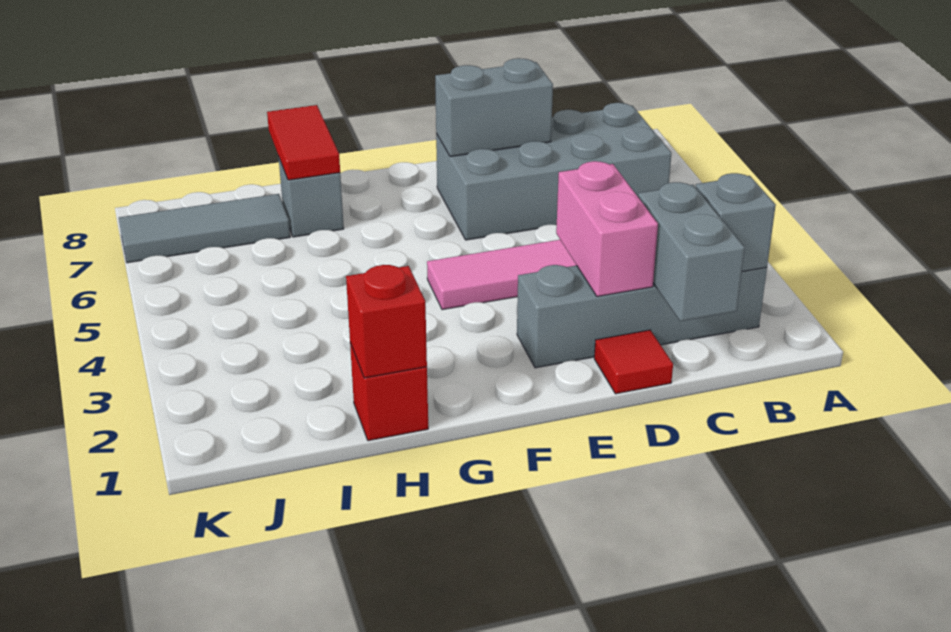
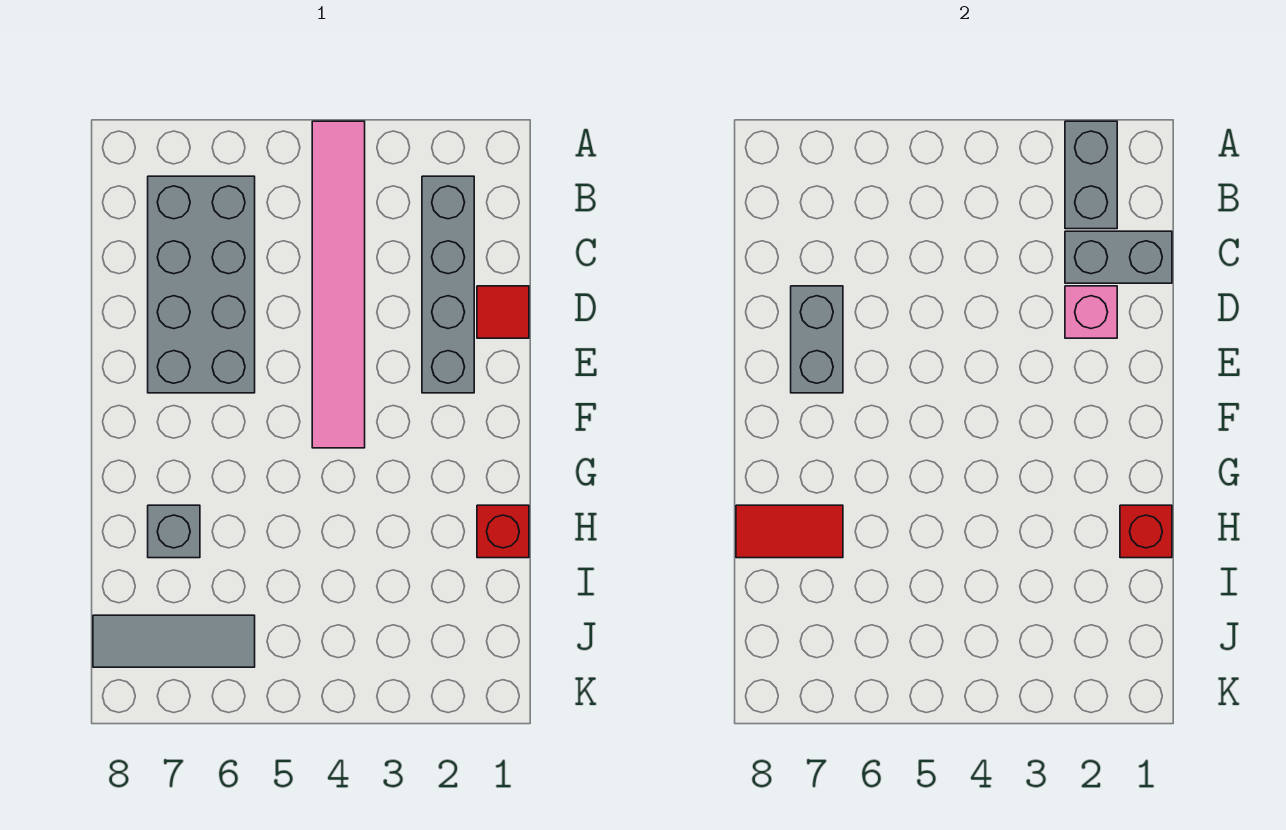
grey brick B2 level 2 -> grey brick A2:B2 level 2
pink brick D2:D3 level 2 -> pink brick D2 level 2
grey tile I7:K7 level 1 -> grey tile J6:J8 level 1

